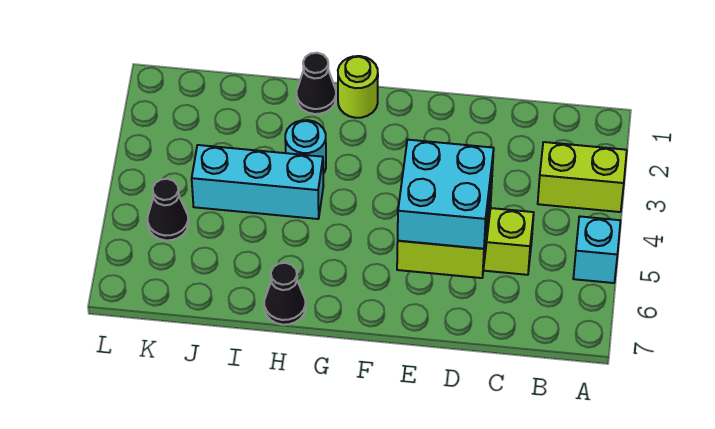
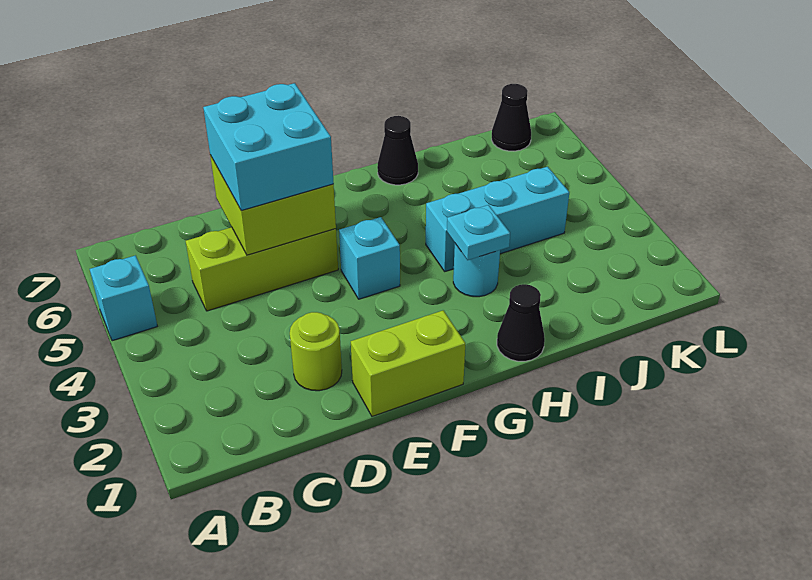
lime brick A3:B3 level 1 -> lime brick E1:F1 level 1
none -> cyan brick F4 level 1
lime round brick G1 level 1 -> lime round brick D2 level 1
none -> cyan plate H3 level 2
black cone K5 level 1 -> black cone K7 level 1

